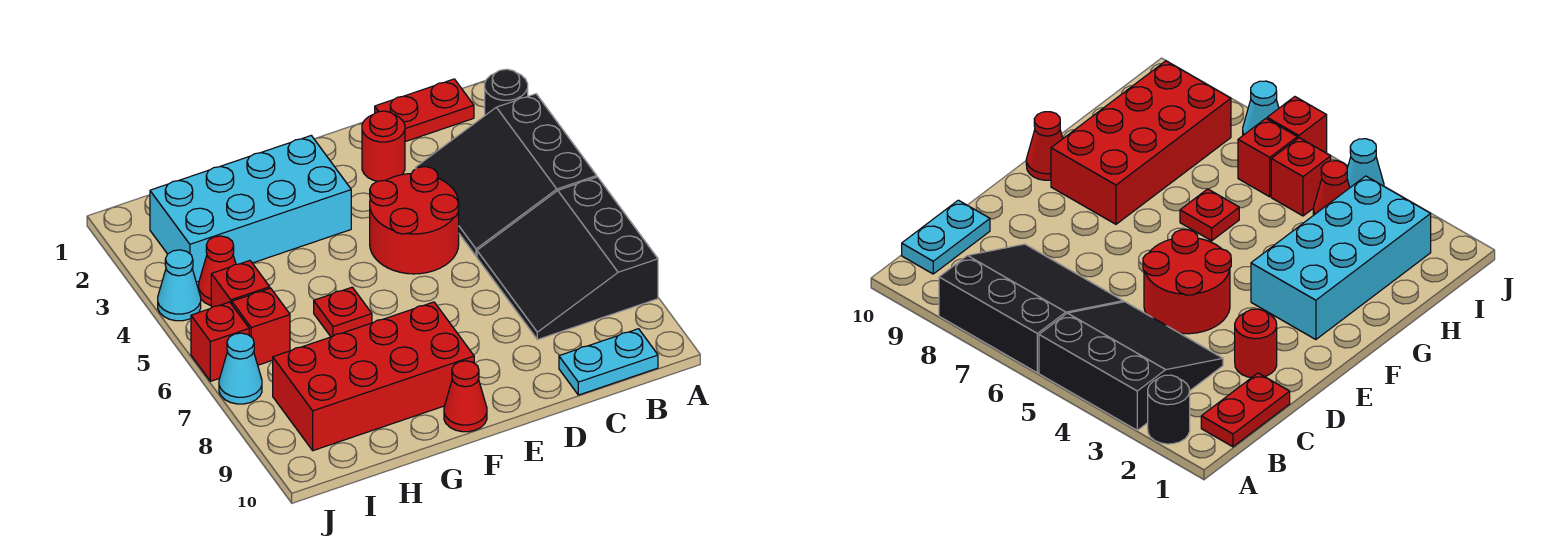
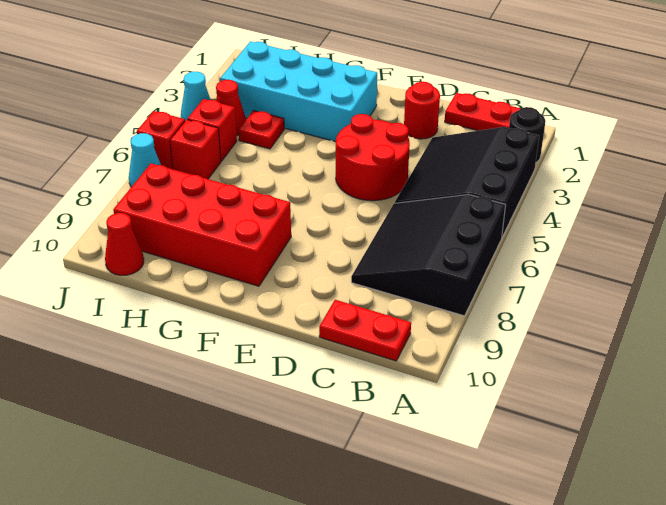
cyan plate B10:C10 level 1 -> red plate B10:C10 level 1
red cone F10 level 1 -> red cone I10 level 1
red plate G6 level 1 -> red plate H4 level 1

